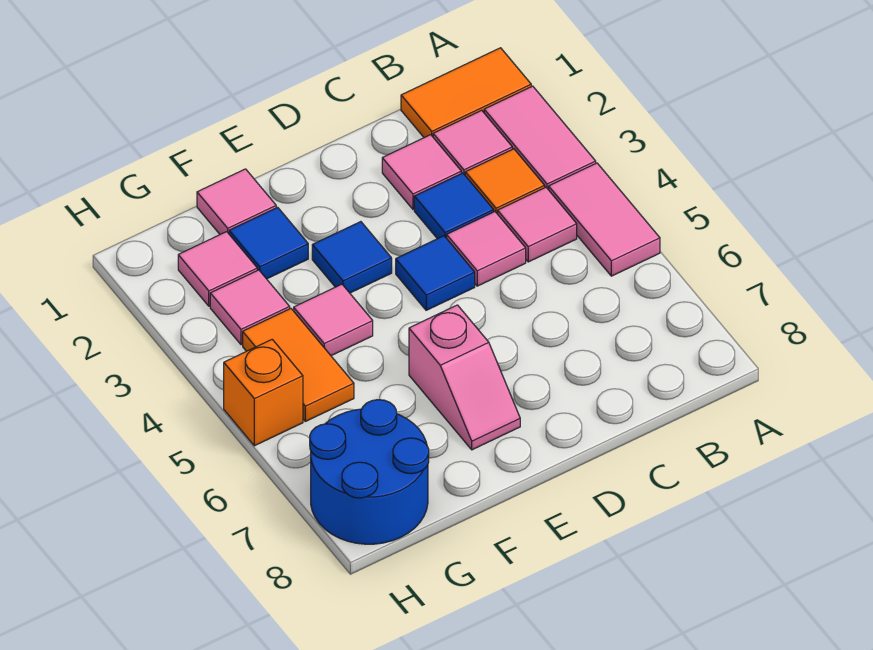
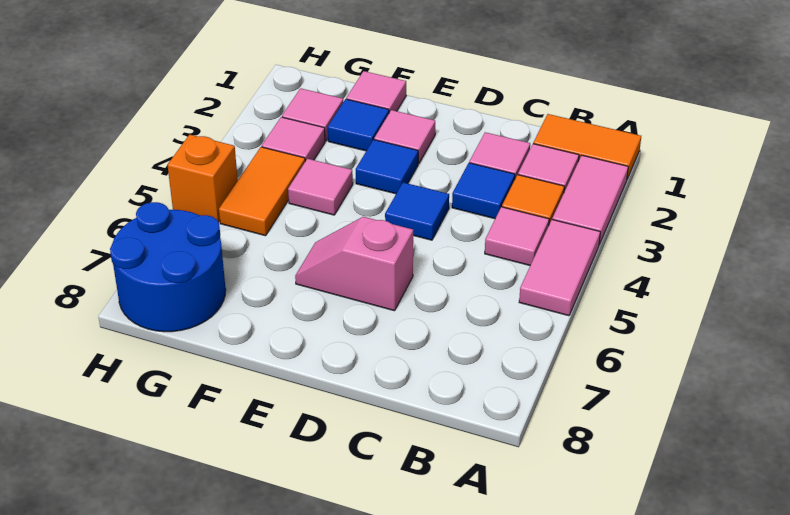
pink tile C4 level 1 -> pink tile E2 level 1
pink slope E6:E7 level 1 top 6 -> pink slope D6:E6 level 1 top D

